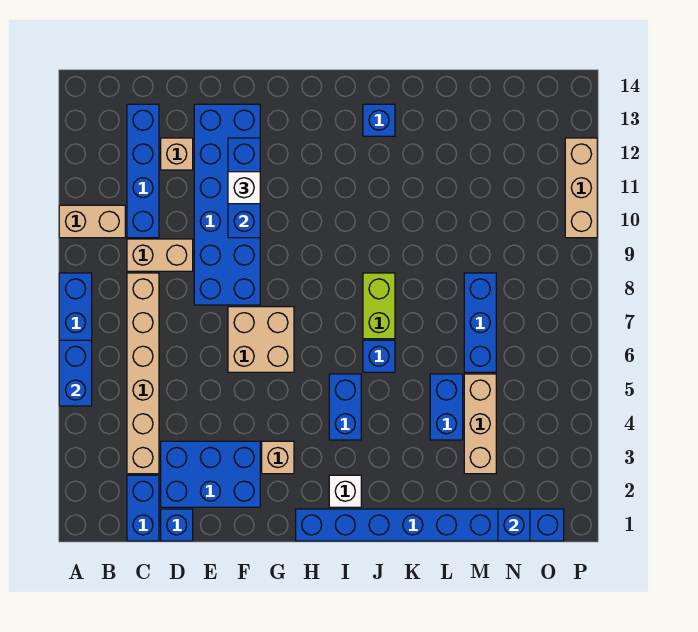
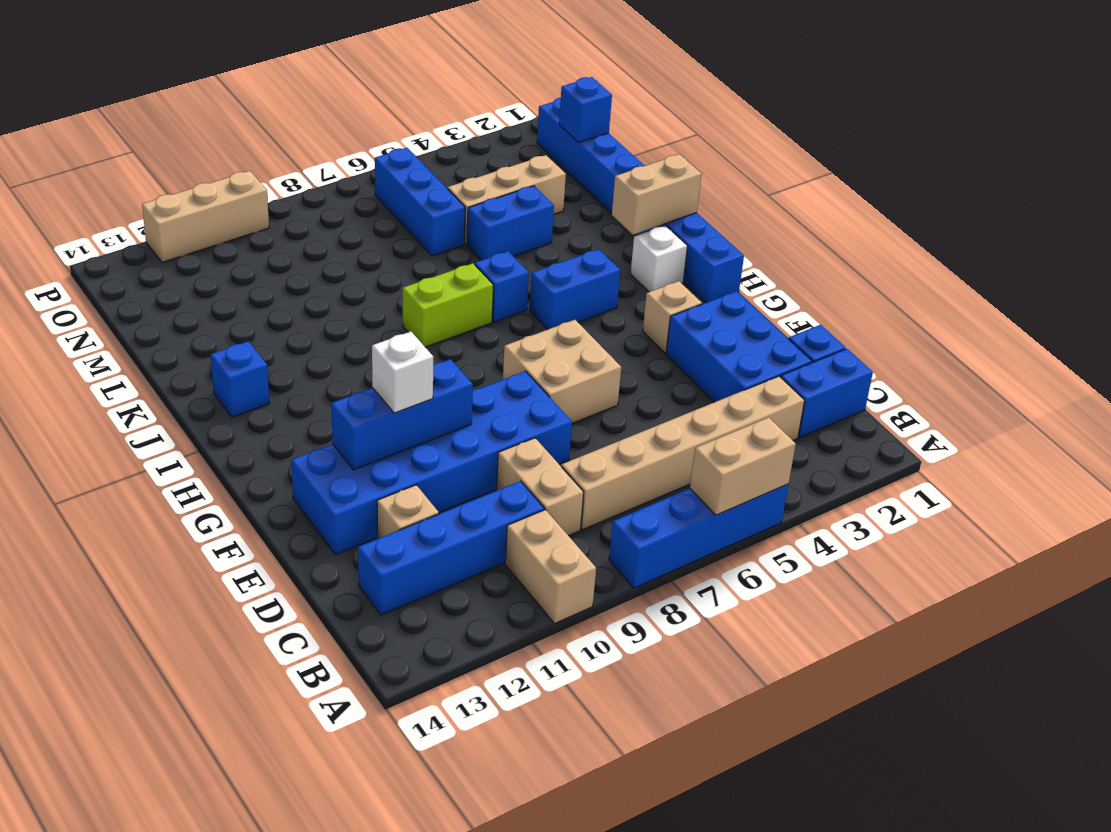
blue brick A5:A6 level 2 -> tan brick A5:A6 level 2
none -> tan brick J1:J2 level 2
blue brick M6:M8 level 1 -> blue brick M6:O6 level 1

